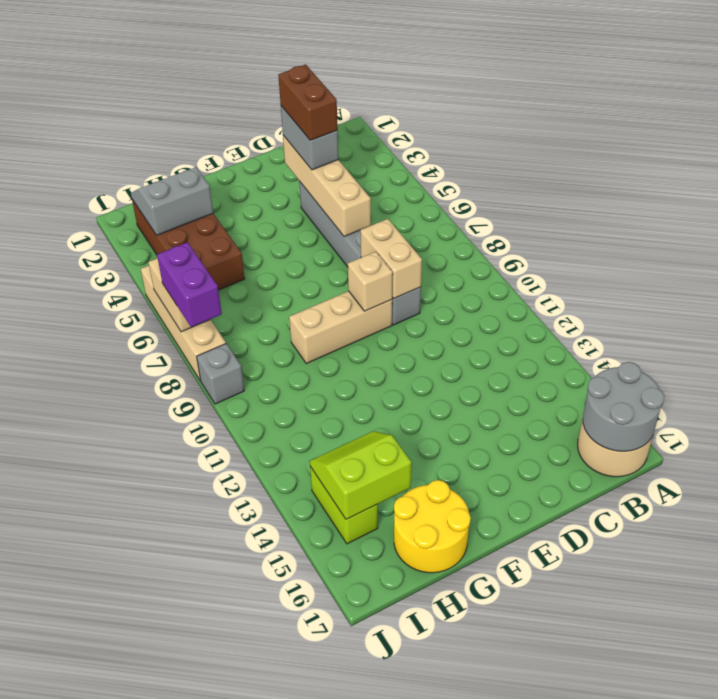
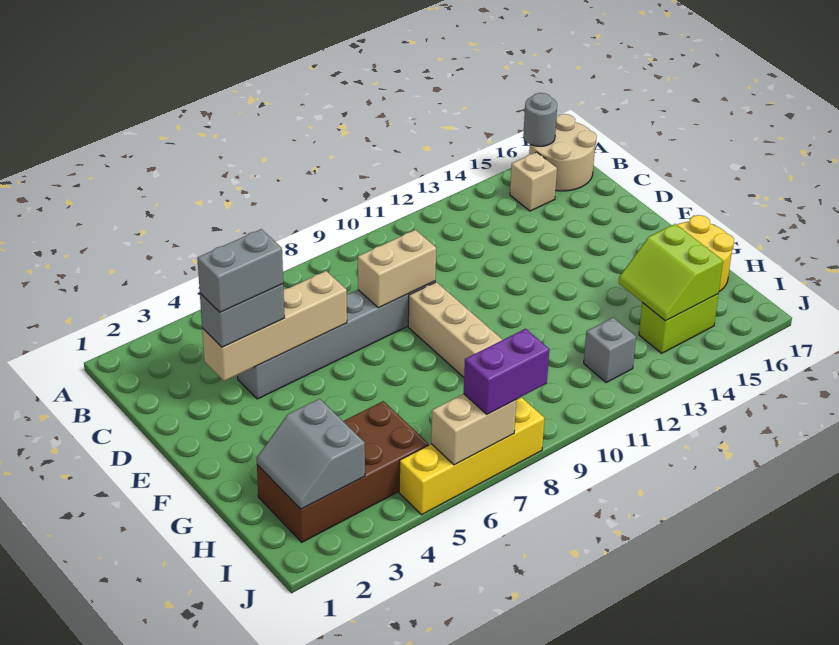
grey round brick A16:B17 level 2 -> grey round brick A16 level 2
brown brick D3:D4 level 4 -> grey brick D3:D4 level 4
tan brick E9 level 2 -> tan brick B15 level 1
tan brick J5:J8 level 1 -> yellow brick J5:J8 level 1
grey brick J9 level 1 -> grey brick I12 level 1

